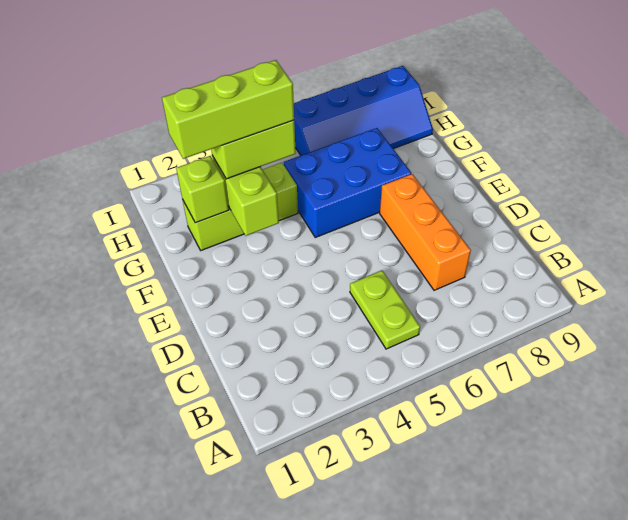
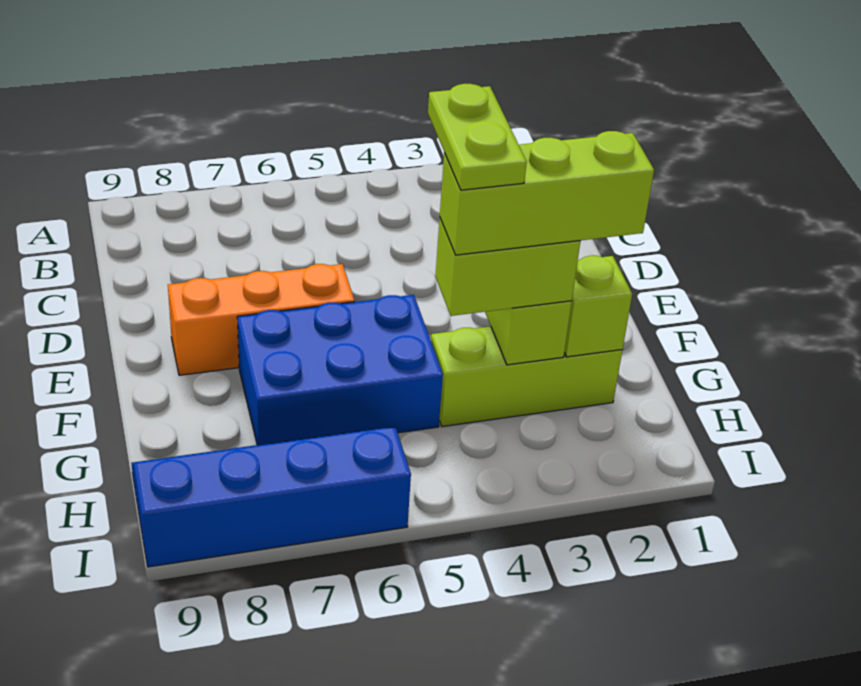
lime plate B5:C5 level 1 -> lime plate F4:G4 level 5
orange brick C7:E7 level 1 -> orange brick E6:E8 level 1

